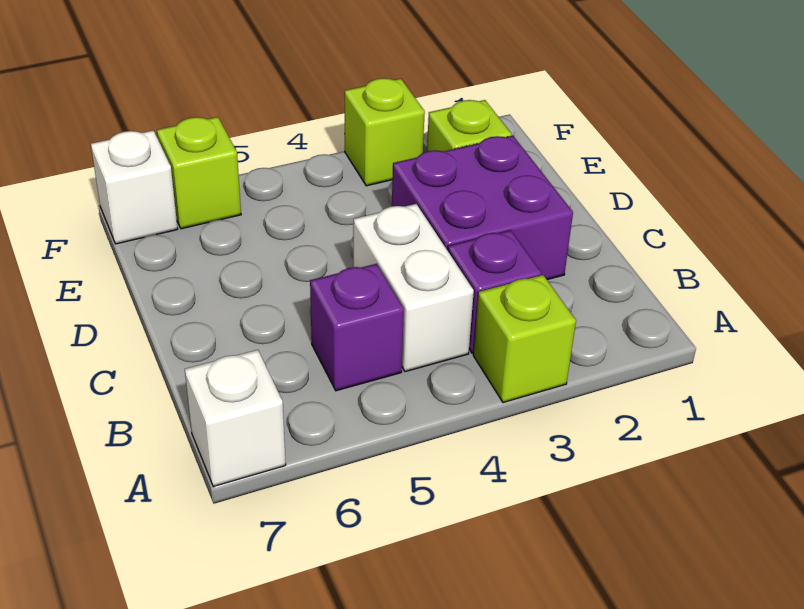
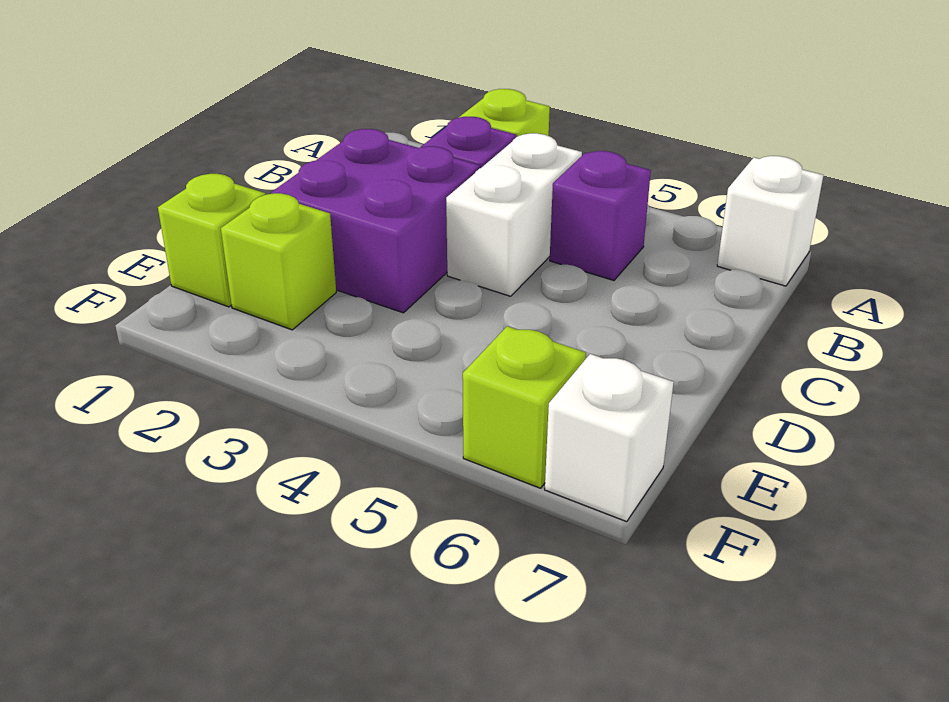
lime brick F3 level 1 -> lime brick E1 level 1

